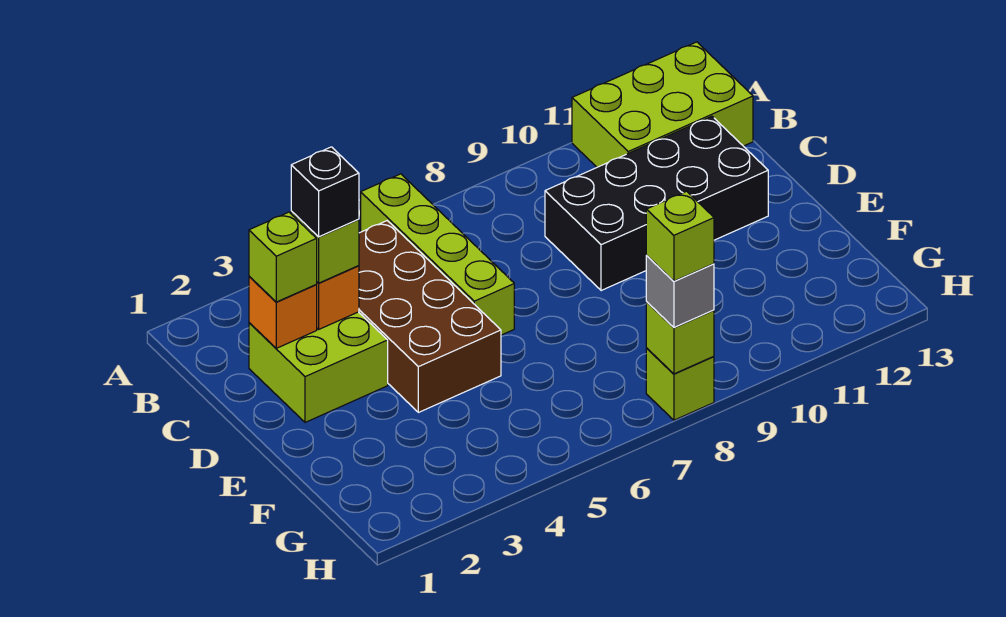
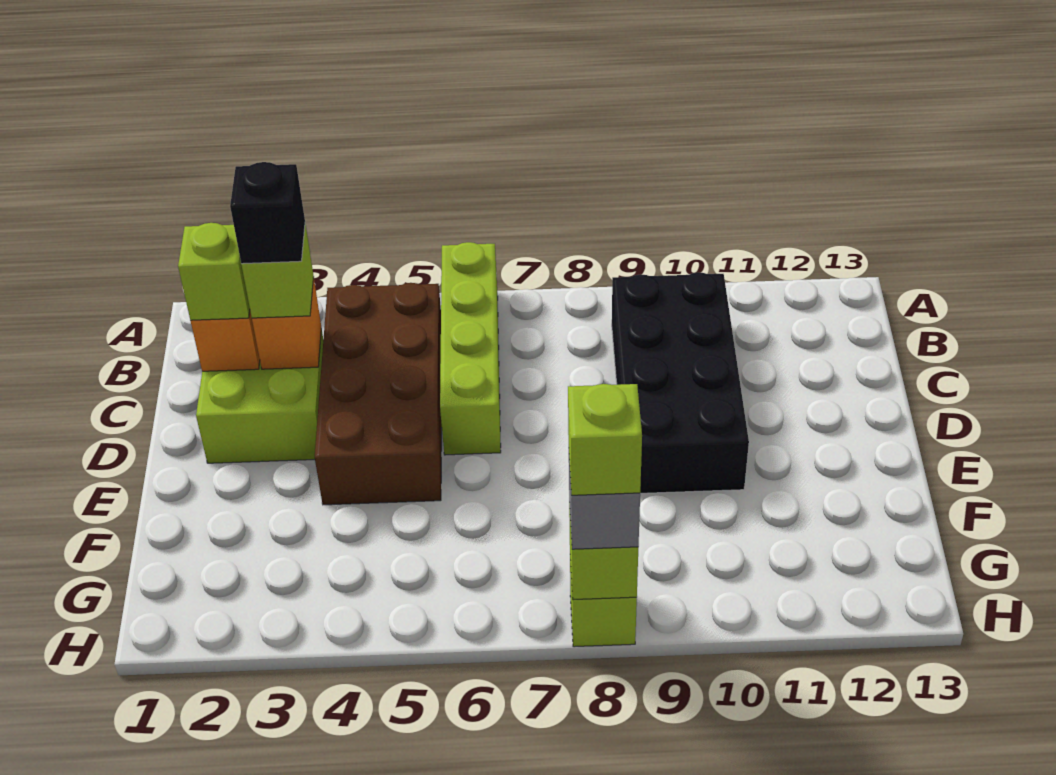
lime brick A11:B13 level 1 -> none
black brick C9:D12 level 1 -> black brick B9:E10 level 1

